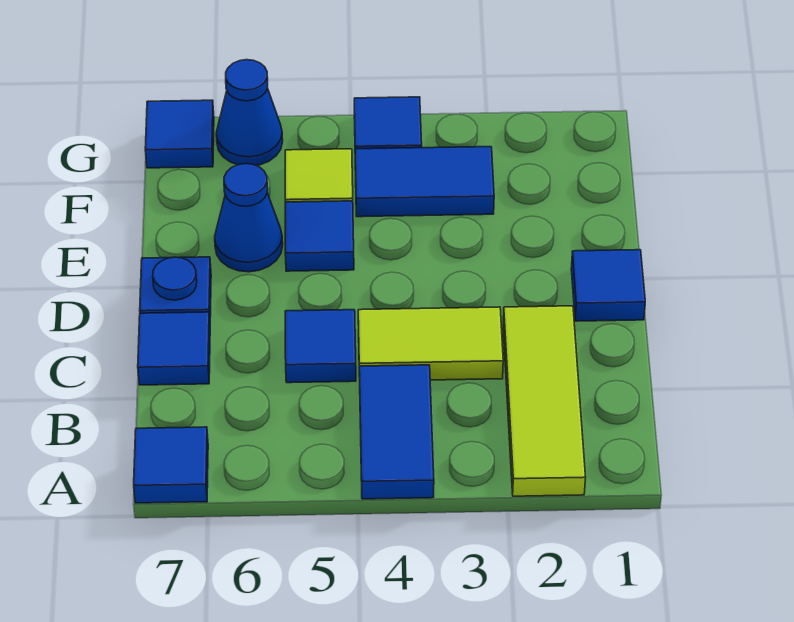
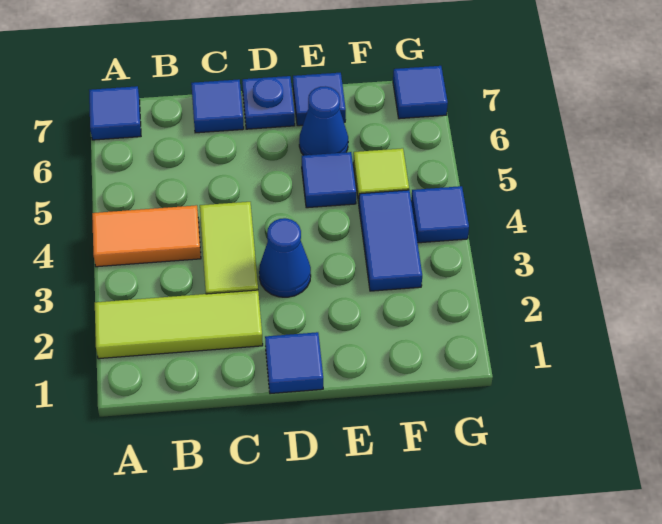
blue tile A4:B4 level 1 -> orange tile A4:B4 level 1
blue tile C5 level 1 -> blue tile E7 level 1
blue cone G6 level 1 -> blue cone D3 level 1

